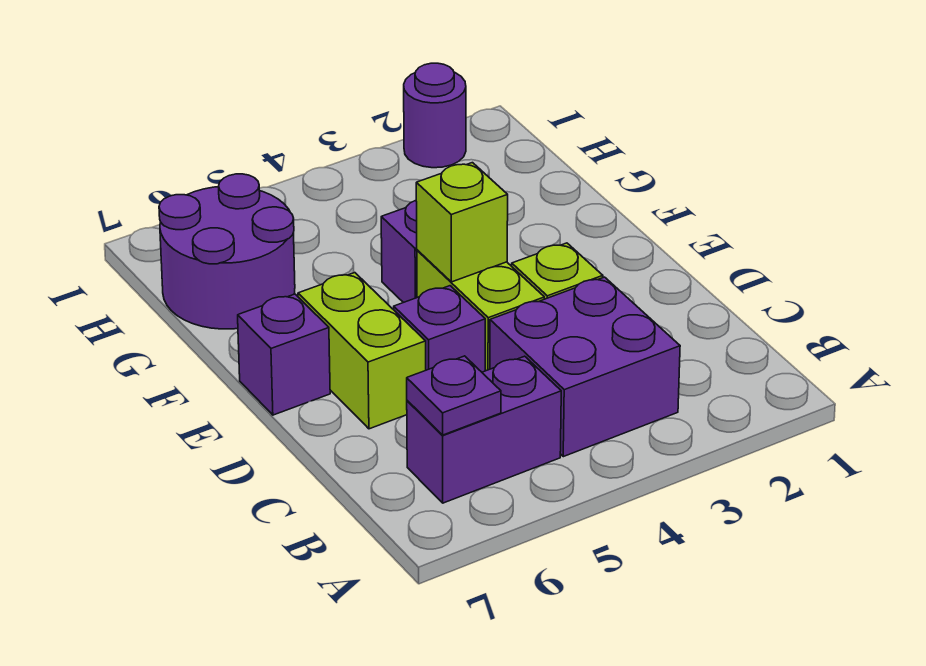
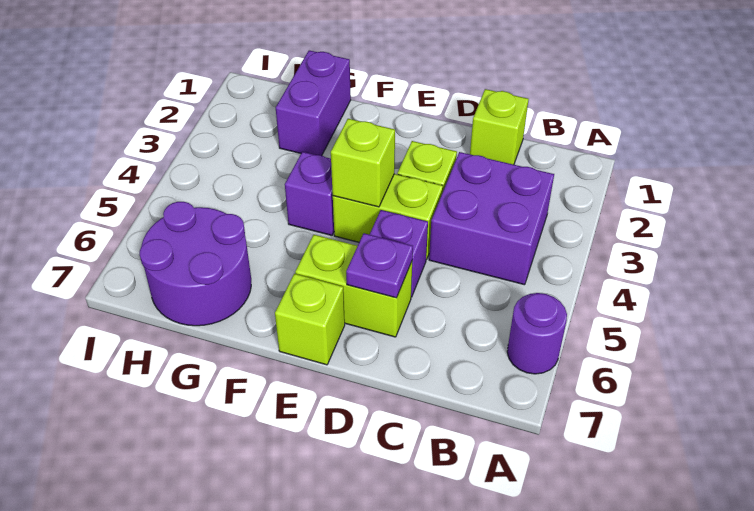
purple brick B5:B6 level 1 -> purple brick G1:G2 level 1
purple plate B6 level 2 -> purple plate D6 level 2
none -> lime brick C1 level 1
purple brick E7 level 1 -> lime brick E7 level 1
purple round brick I2 level 1 -> purple round brick A6 level 1

